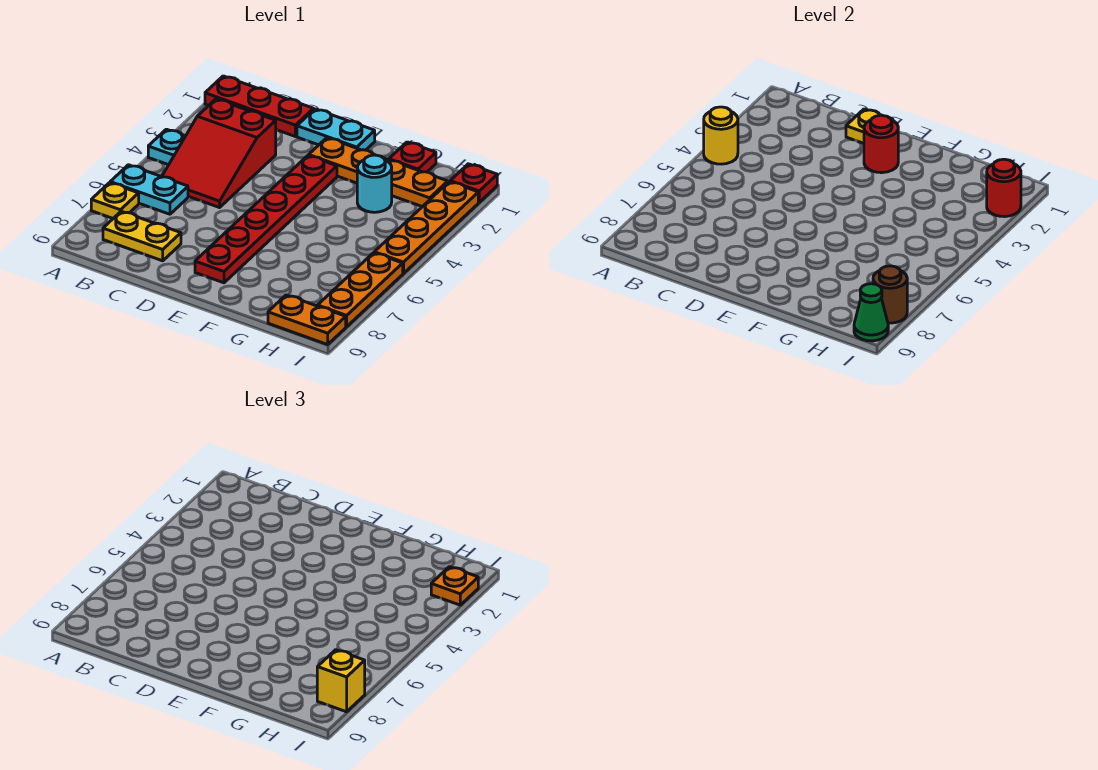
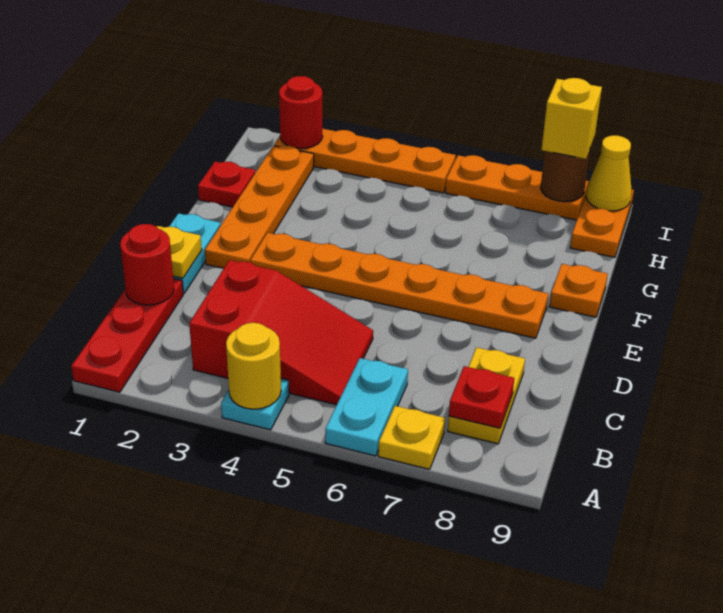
red round brick E2 level 2 -> red round brick C1 level 2
red plate E3:E8 level 1 -> orange plate E3:E8 level 1
cyan round brick G3 level 1 -> none
red plate I1 level 1 -> red plate B8 level 2
orange plate I2 level 3 -> orange plate F9 level 1
green cone I9 level 2 -> yellow cone I9 level 2

